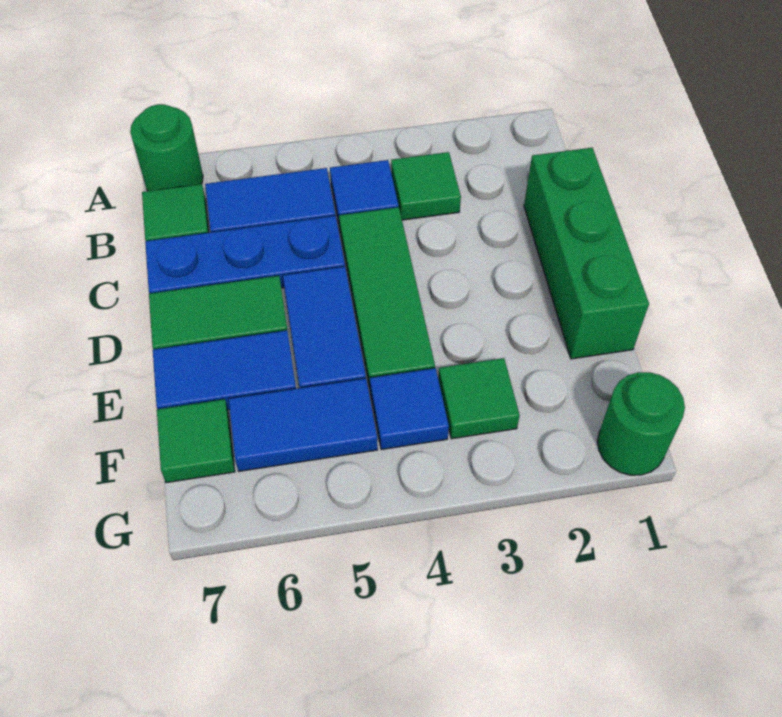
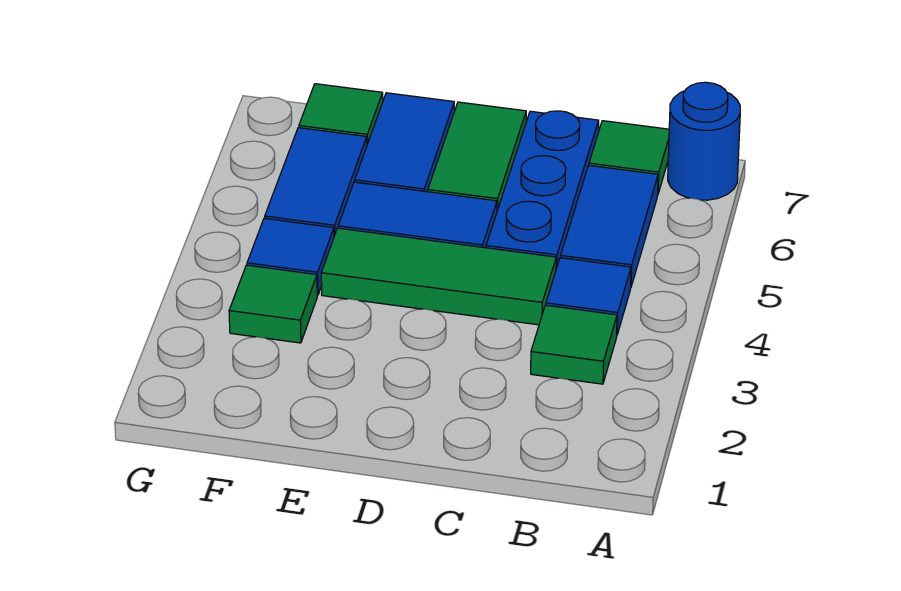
green round brick A7 level 1 -> blue round brick A7 level 1
green brick C1:E1 level 1 -> none
green round brick G1 level 1 -> none

